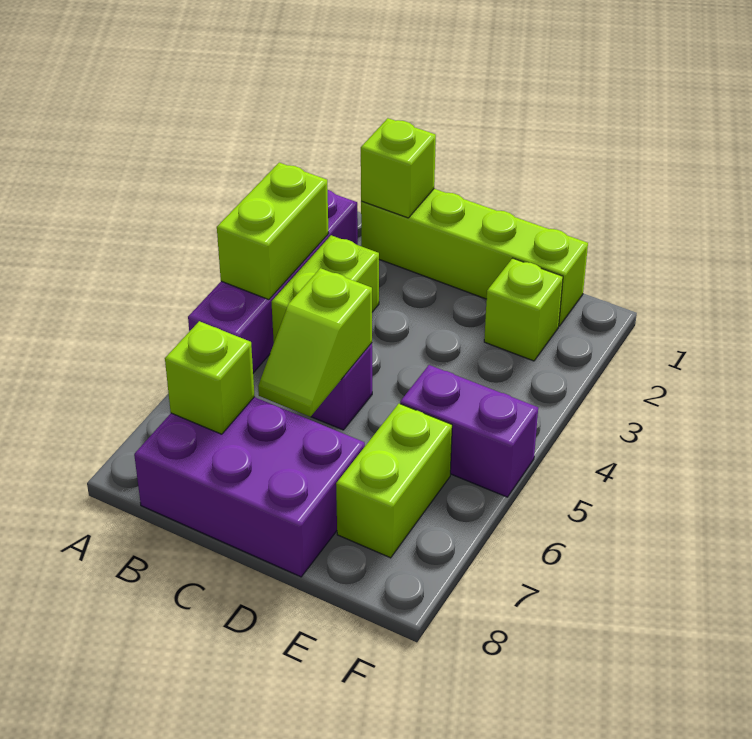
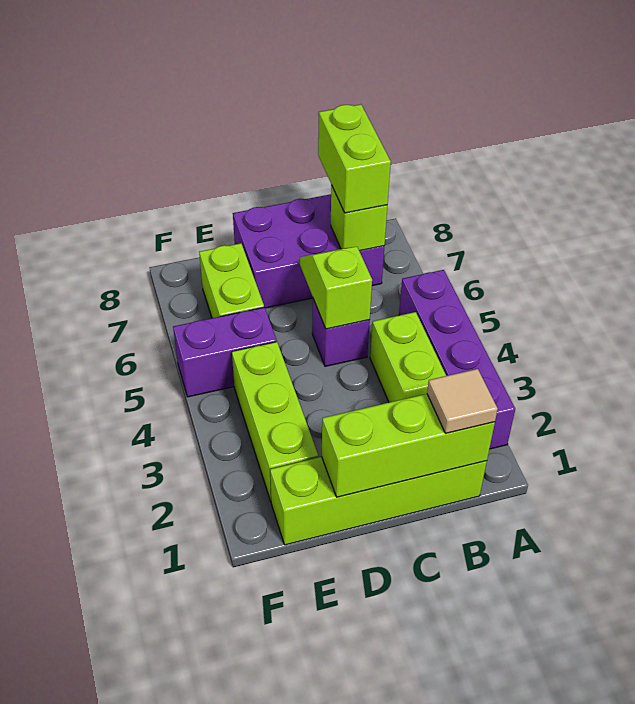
lime brick A3:A4 level 2 -> lime brick B7:B8 level 3
lime brick B1 level 2 -> lime brick B1:D1 level 2
none -> tan tile B1 level 3
lime brick E2 level 1 -> lime brick E2:E4 level 1

